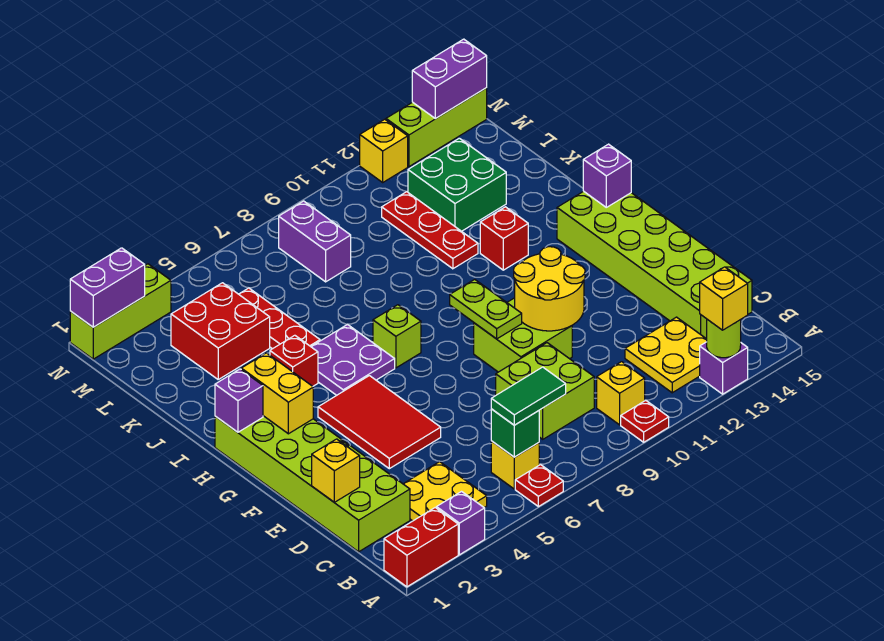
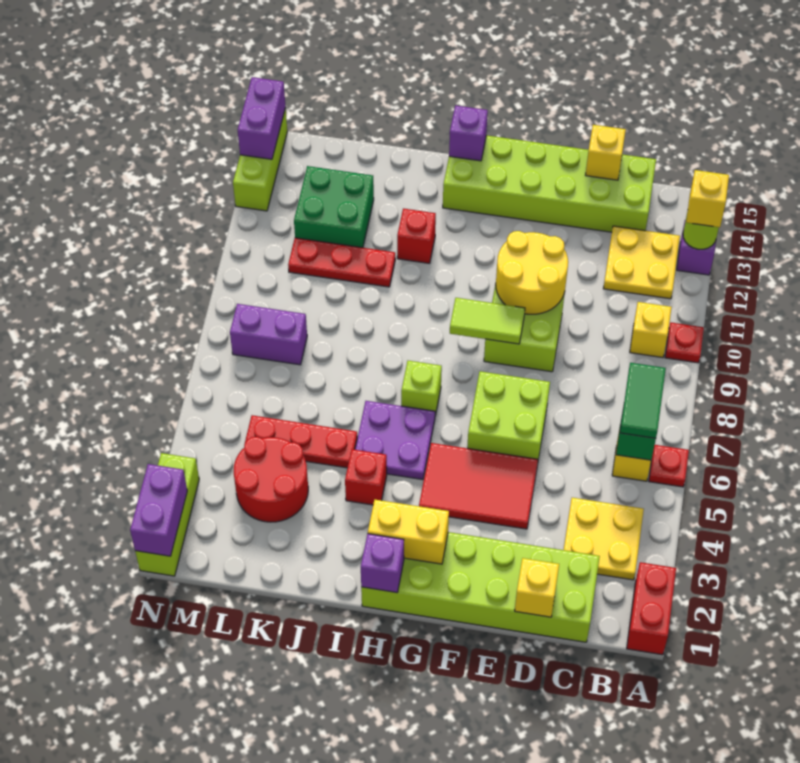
purple brick A3 level 1 -> none
lime brick C8:D9 level 1 -> lime brick E6:F7 level 1
lime plate F9:G9 level 2 -> lime tile F9:G9 level 2
red brick K3:L4 level 1 -> red round brick K3:L4 level 1
yellow brick N12 level 1 -> yellow brick D15 level 2

